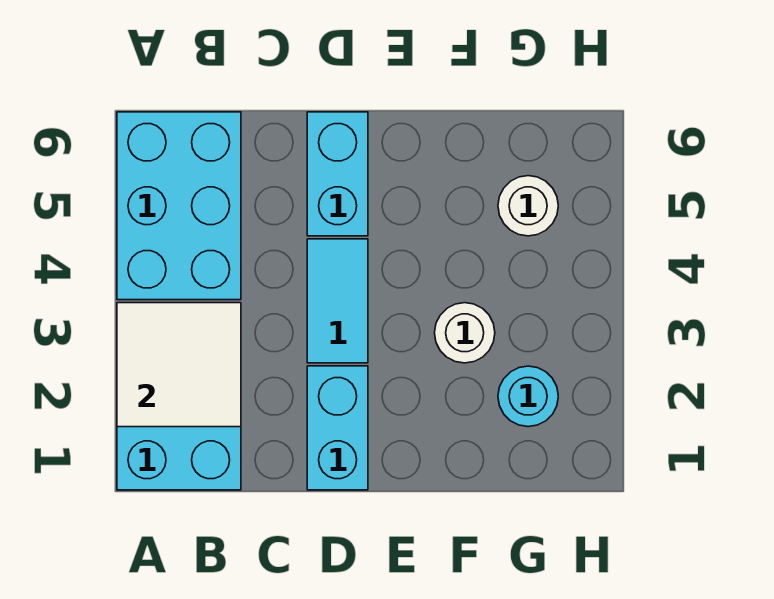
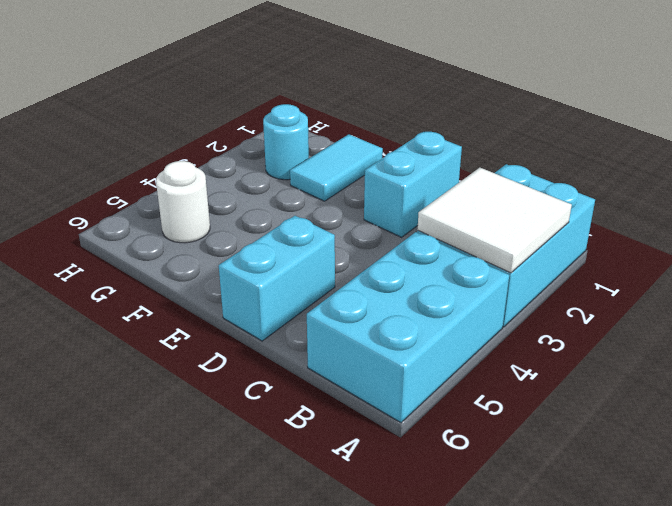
cyan tile D3:D4 level 1 -> cyan tile F1:F2 level 1
white round brick F3 level 1 -> none

